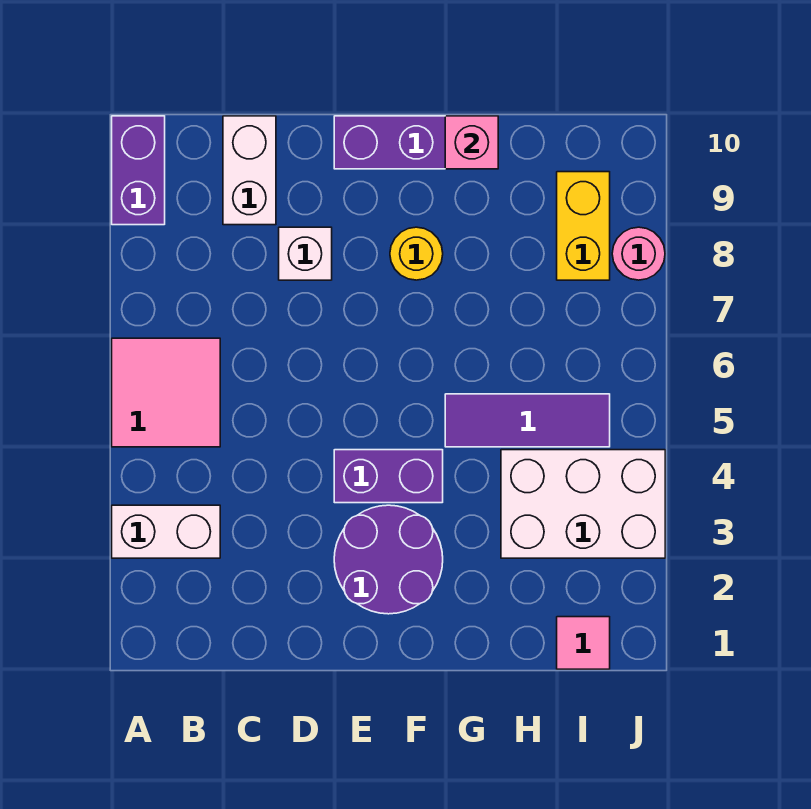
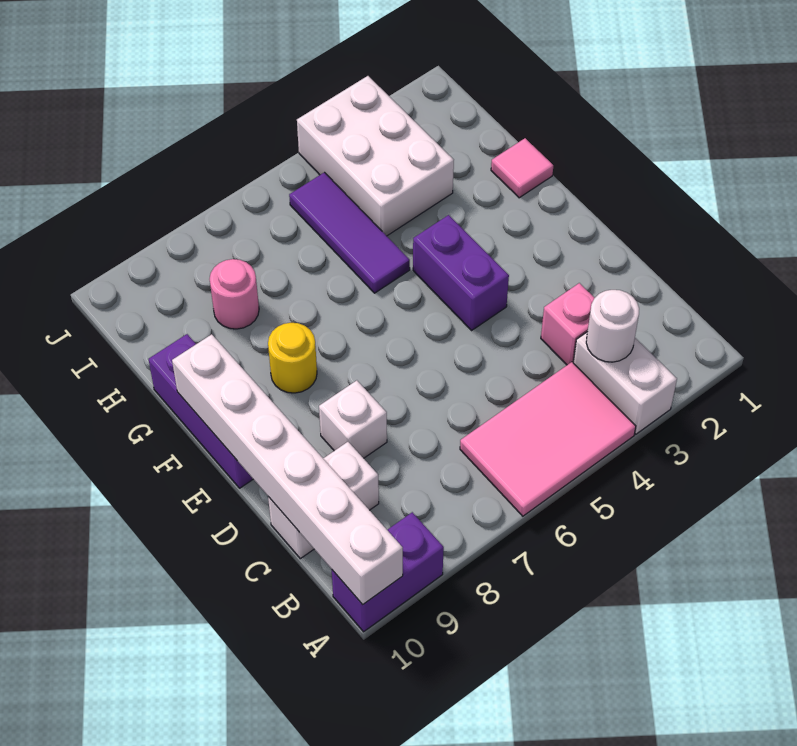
pink tile A5:B6 level 1 -> pink tile A4:B6 level 1
none -> white brick A10:F10 level 2
none -> white round brick B3 level 2
purple round brick E2:F3 level 1 -> none
pink brick G10 level 2 -> pink brick C3 level 1
pink tile I1 level 1 -> pink tile G1 level 1
yellow brick I8:I9 level 1 -> none
pink round brick J8 level 1 -> pink round brick H8 level 1

